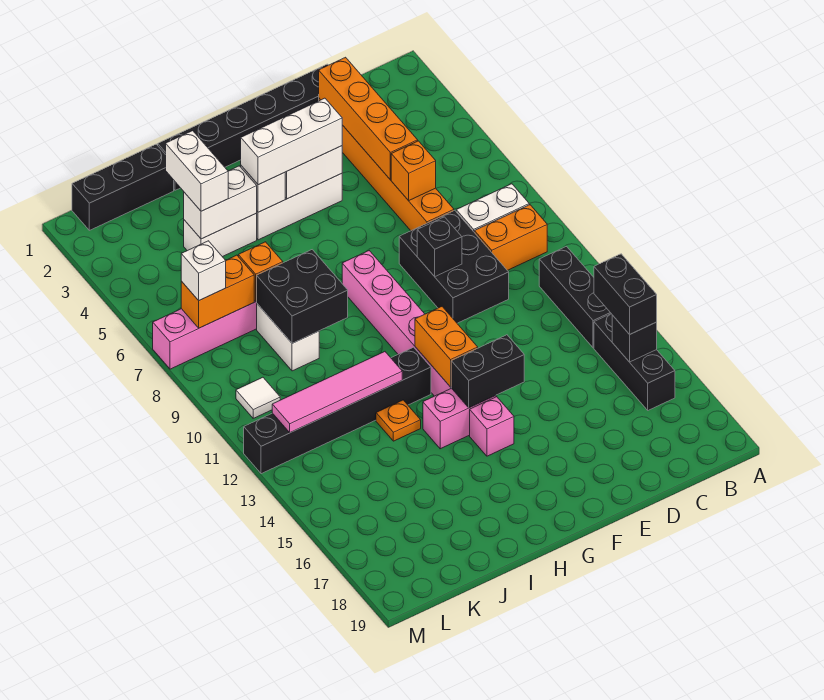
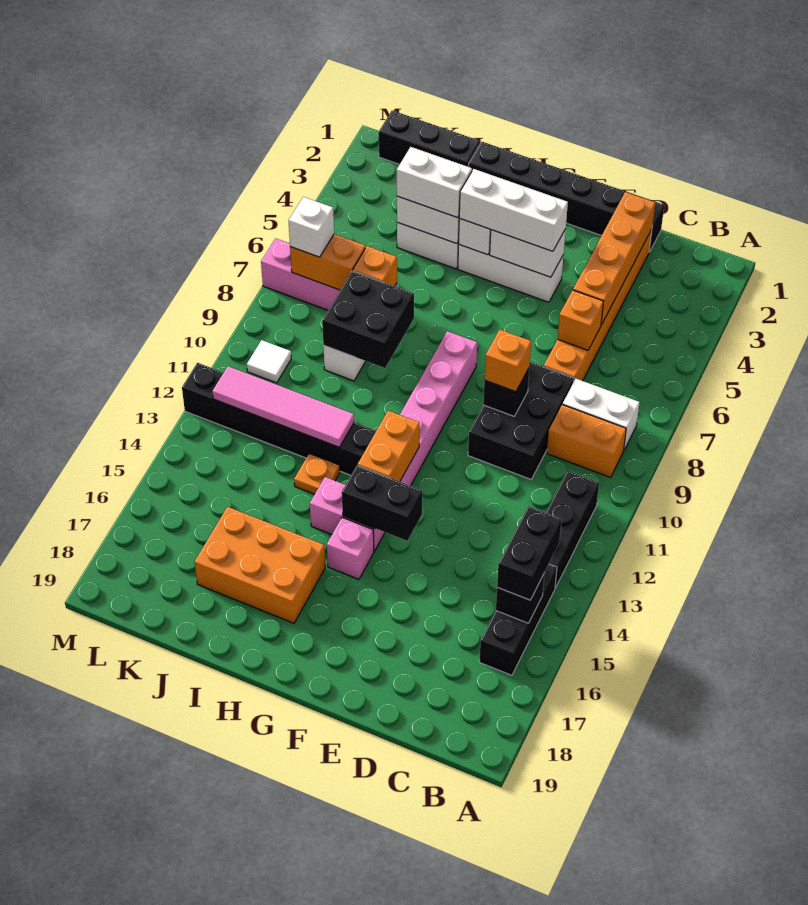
none -> orange brick E9 level 3
none -> orange brick H16:J17 level 1
white brick J3:J4 level 3 -> white brick I4:J4 level 3

